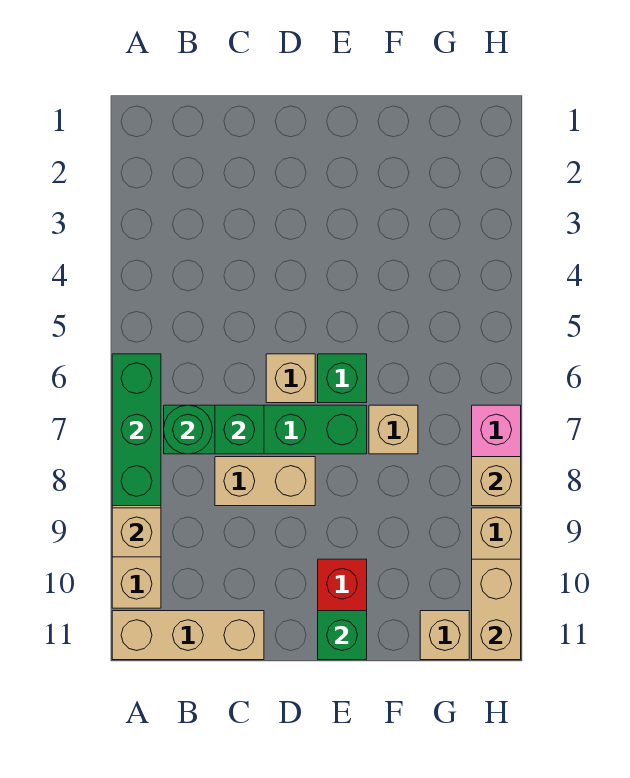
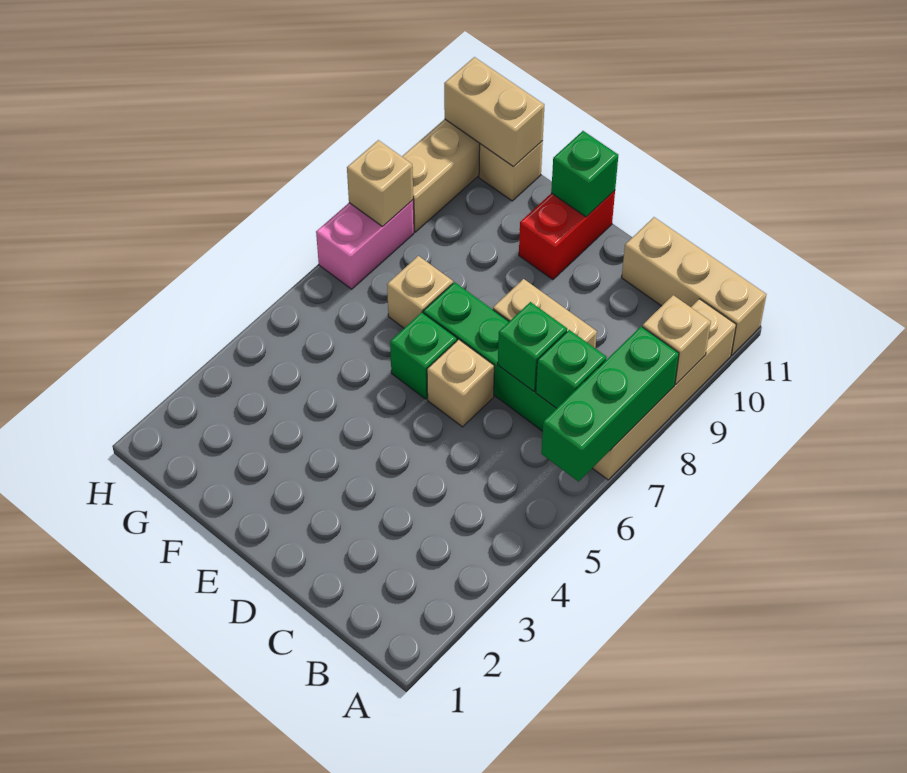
green round brick B7 level 2 -> green brick B7 level 2
tan brick H10:H11 level 2 -> tan brick G11:H11 level 2

